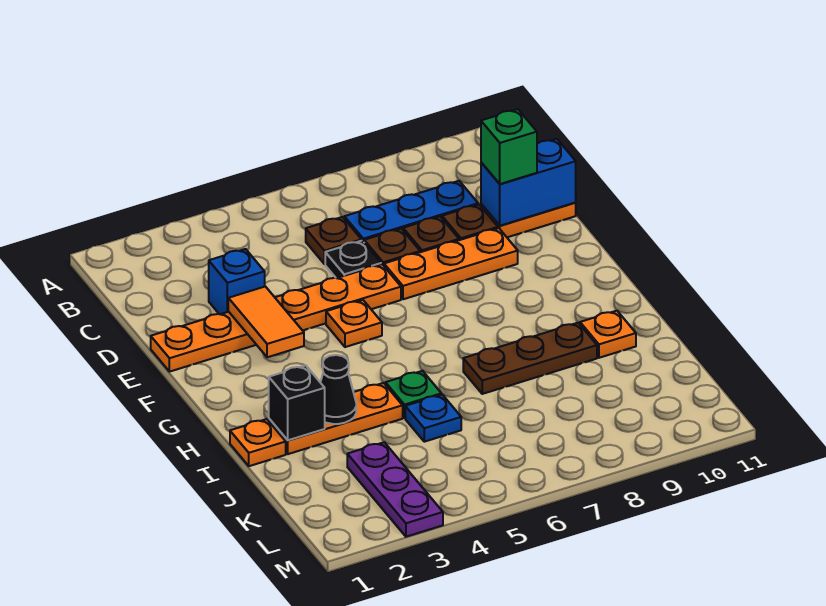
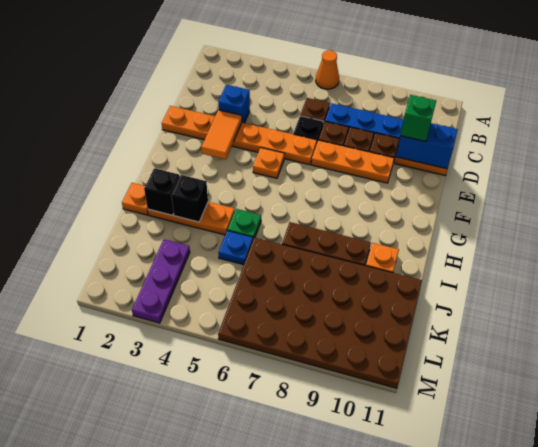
none -> orange cone A6 level 1
black cone I3 level 2 -> black brick I3 level 2
none -> brown plate J6:M11 level 1

